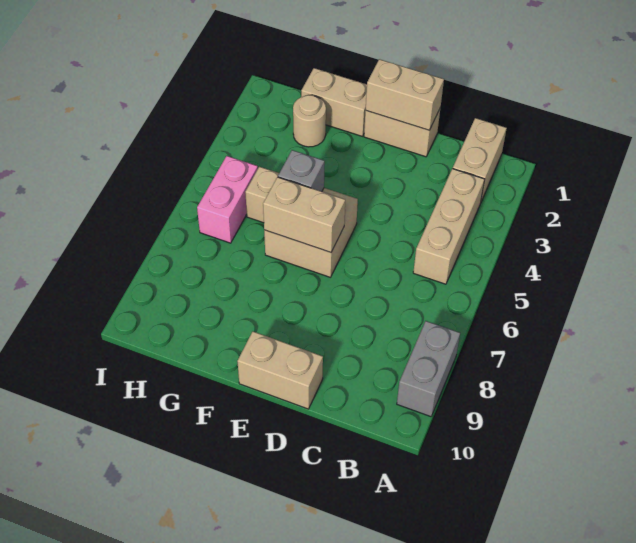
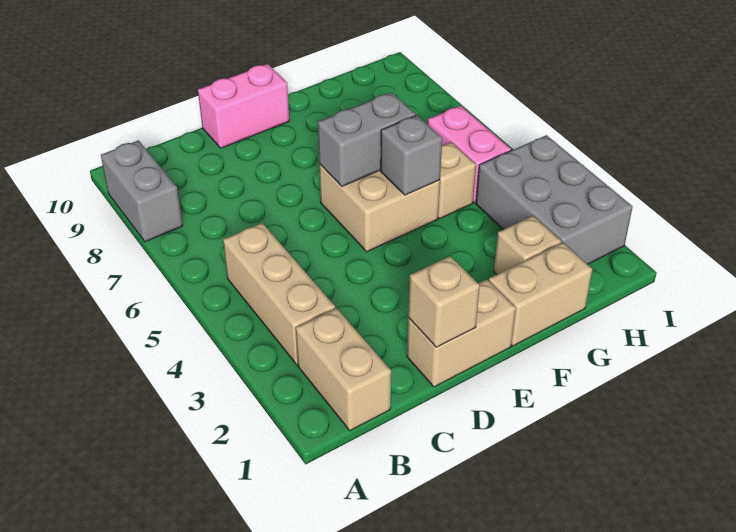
tan brick D1:E1 level 2 -> tan brick D1 level 2
tan brick D10:E10 level 1 -> pink brick D10:E10 level 1
tan brick E6:F6 level 2 -> grey brick E6:F6 level 2
tan round brick G2 level 1 -> tan brick G2 level 1
none -> grey brick H2:I4 level 1

